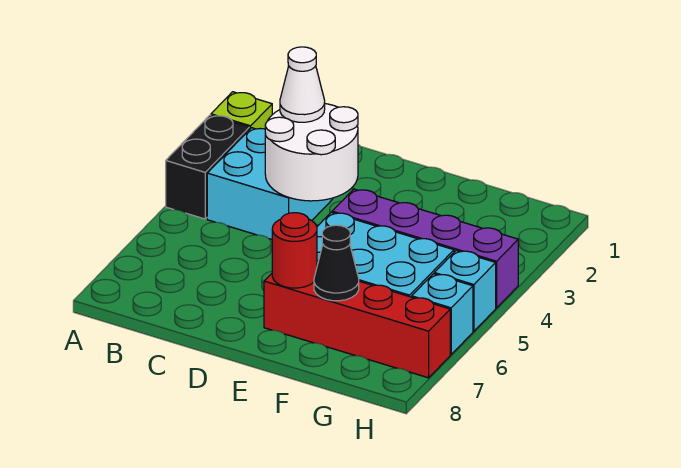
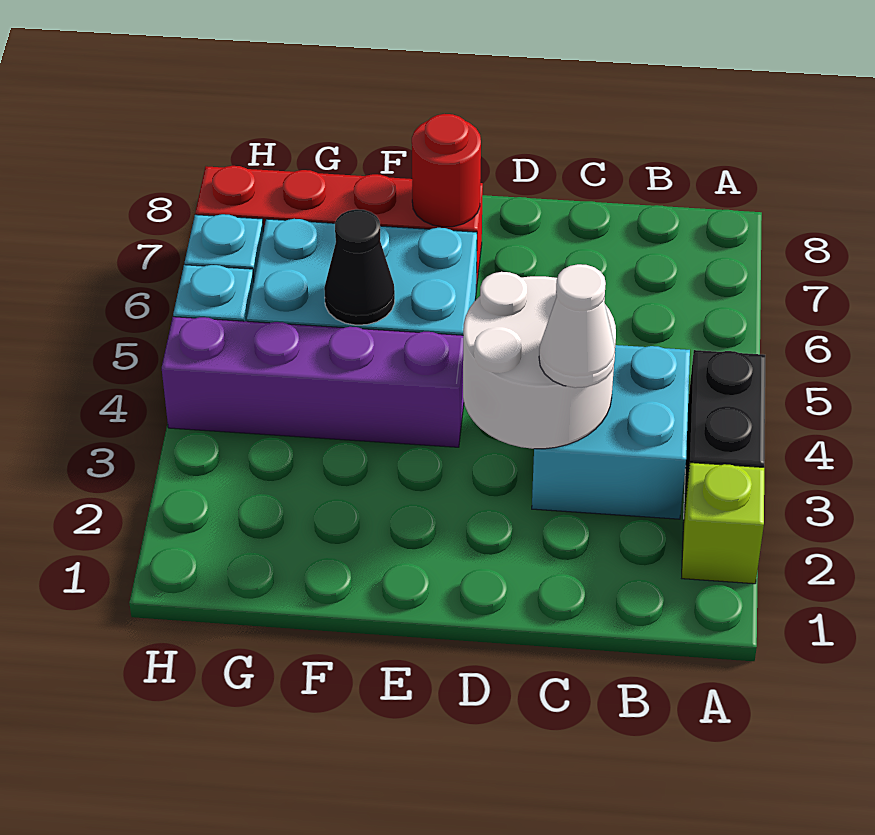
black cone F7 level 2 -> black cone F5 level 2

